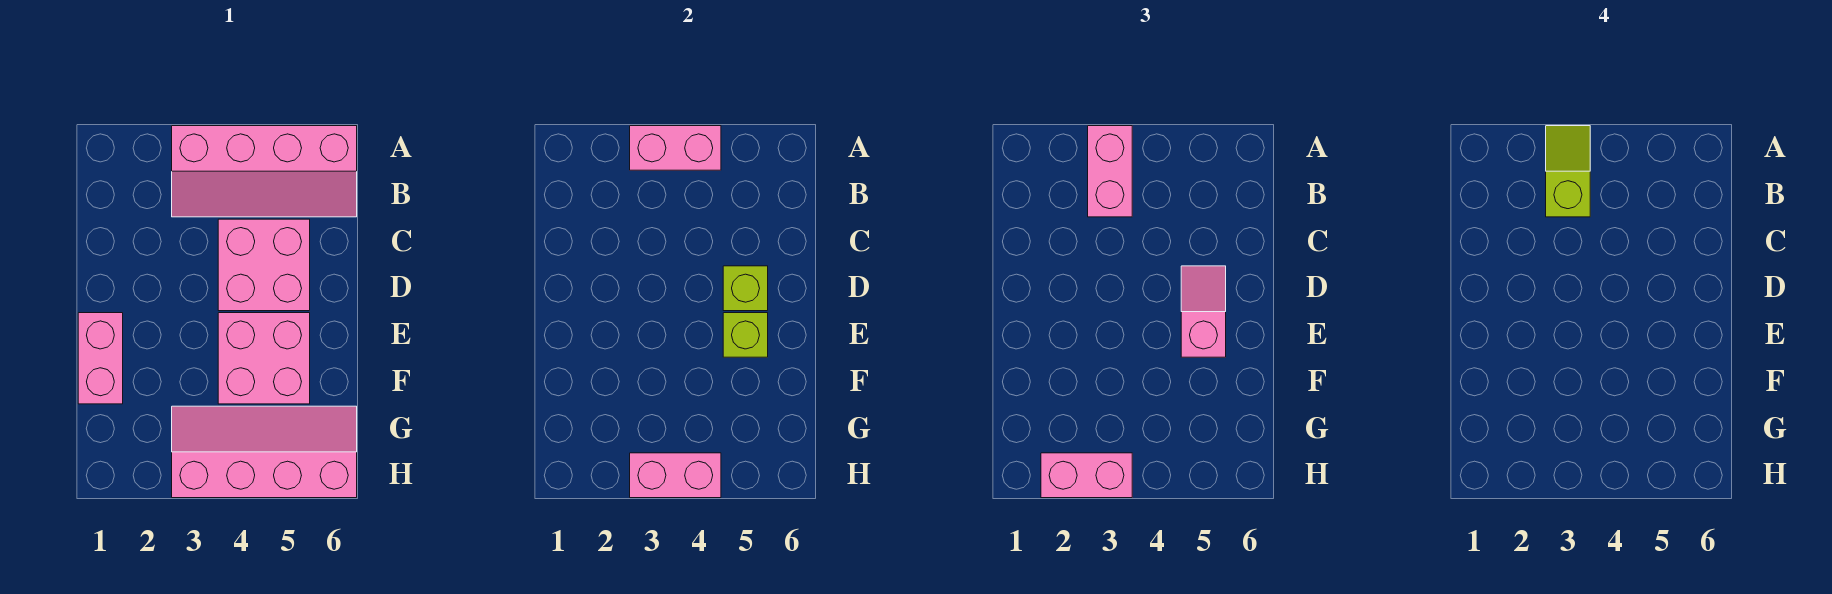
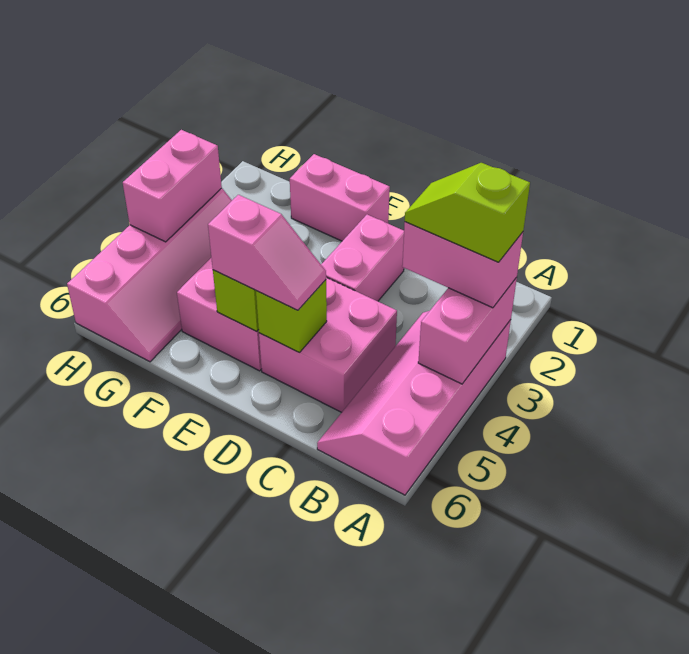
lime slope A3:B3 level 4 top B -> lime slope A3:B3 level 4 top A
pink brick H2:H3 level 3 -> pink brick D2:D3 level 1

